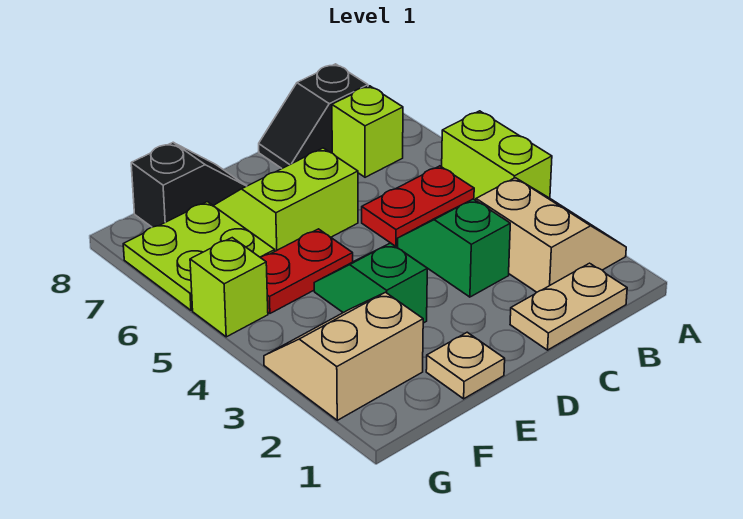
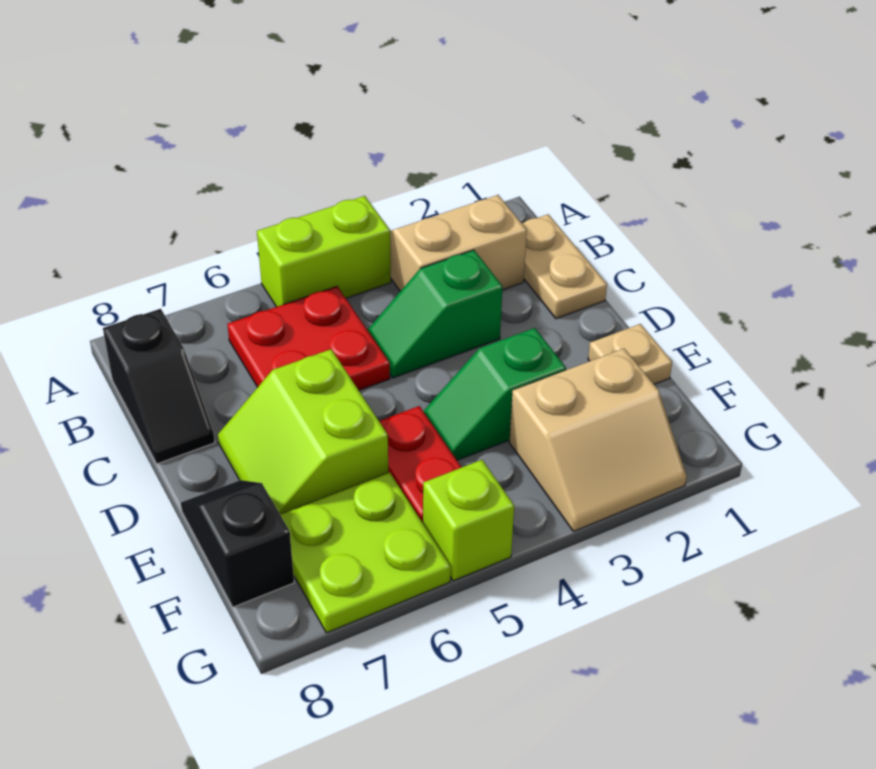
red plate B5:C5 level 1 -> red plate B5:C6 level 1
lime brick B7 level 1 -> none
tan slope F2:G3 level 1 top 2 -> tan slope F2:G3 level 1 top F

